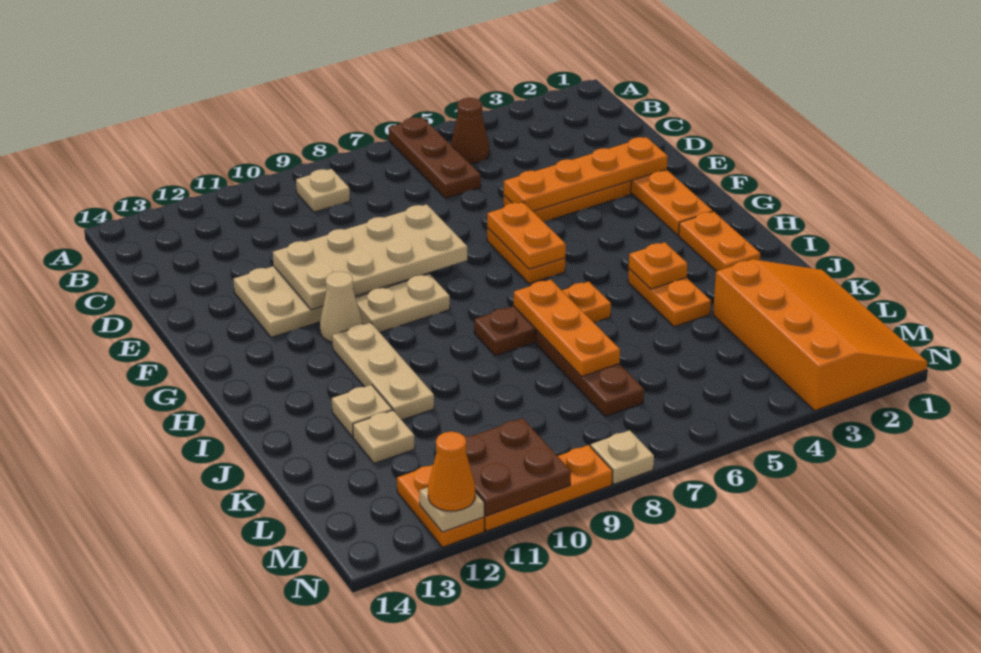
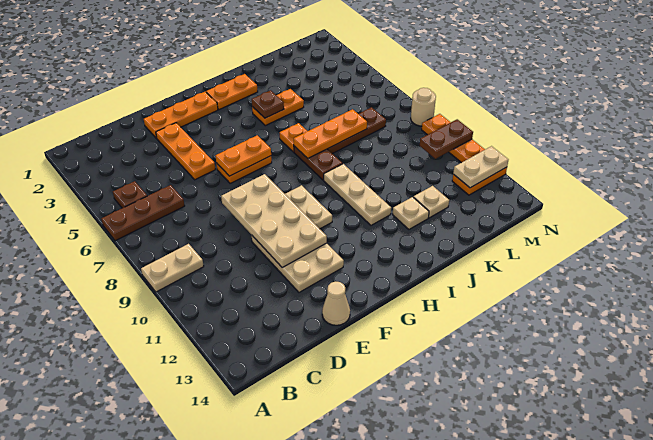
brown cone B5 level 1 -> brown plate B5 level 1
tan plate B9 level 1 -> tan plate A9:B9 level 1
orange plate E2:E5 level 2 -> none
tan cone G11 level 1 -> tan cone E14 level 1
tan plate H11:J11 level 1 -> tan plate I9:I11 level 1
orange plate I4 level 2 -> brown plate I4 level 2
orange slope K1:N3 level 1 top 3 -> none
brown plate M10:N11 level 2 -> brown plate M10:N10 level 2
tan plate N8 level 1 -> tan round brick N8 level 1
tan plate N12 level 2 -> tan plate M12:N12 level 2
orange cone N12 level 3 -> none

